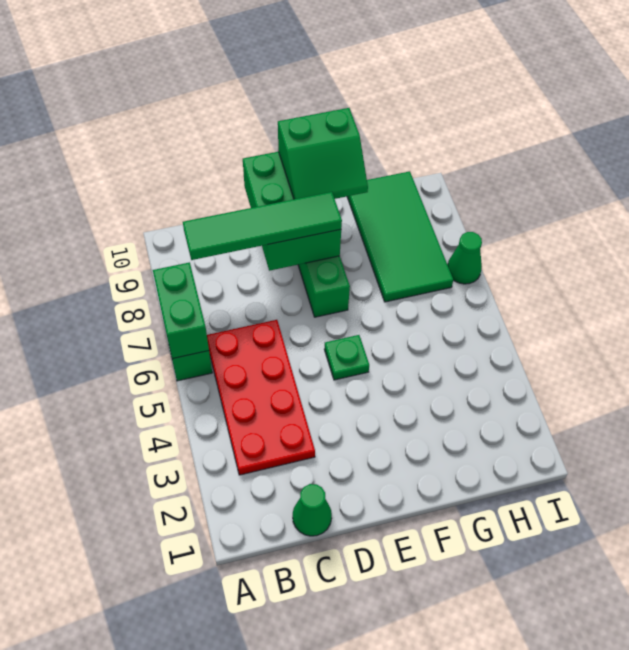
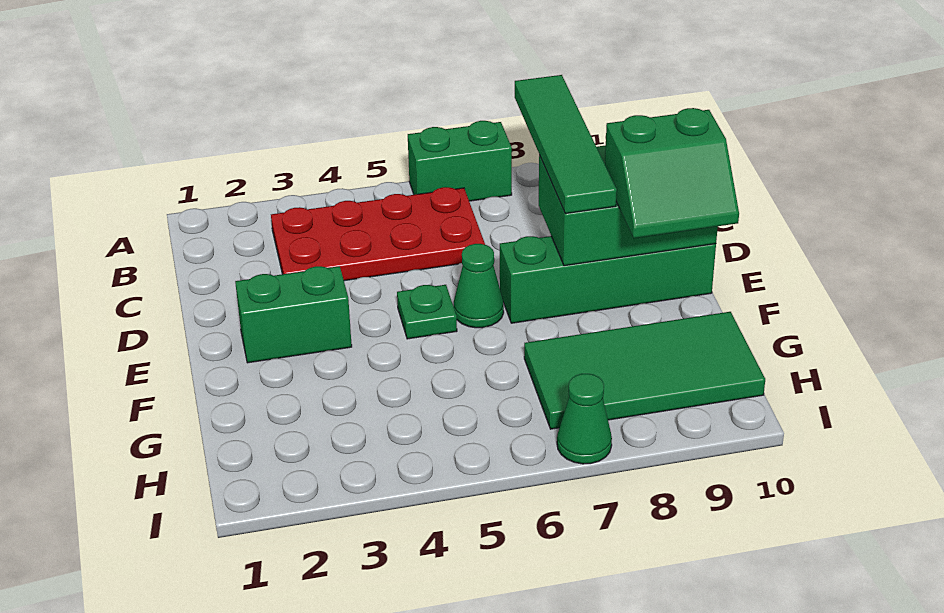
green brick A6:A7 level 2 -> green brick E2:E3 level 1
green cone C1 level 1 -> green cone E6 level 1
green slope E9:F10 level 3 top 10 -> green slope E9:F10 level 3 top E

